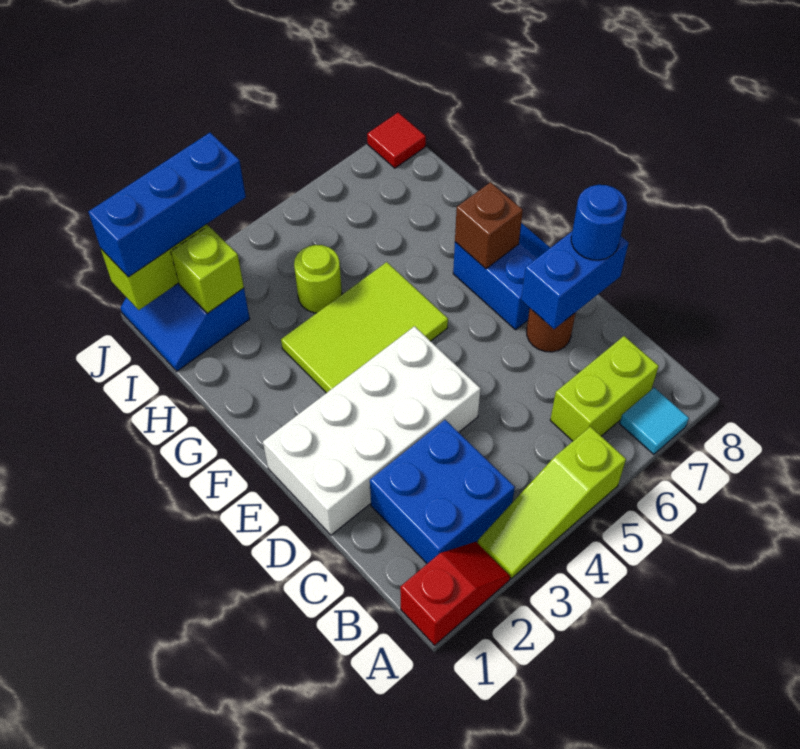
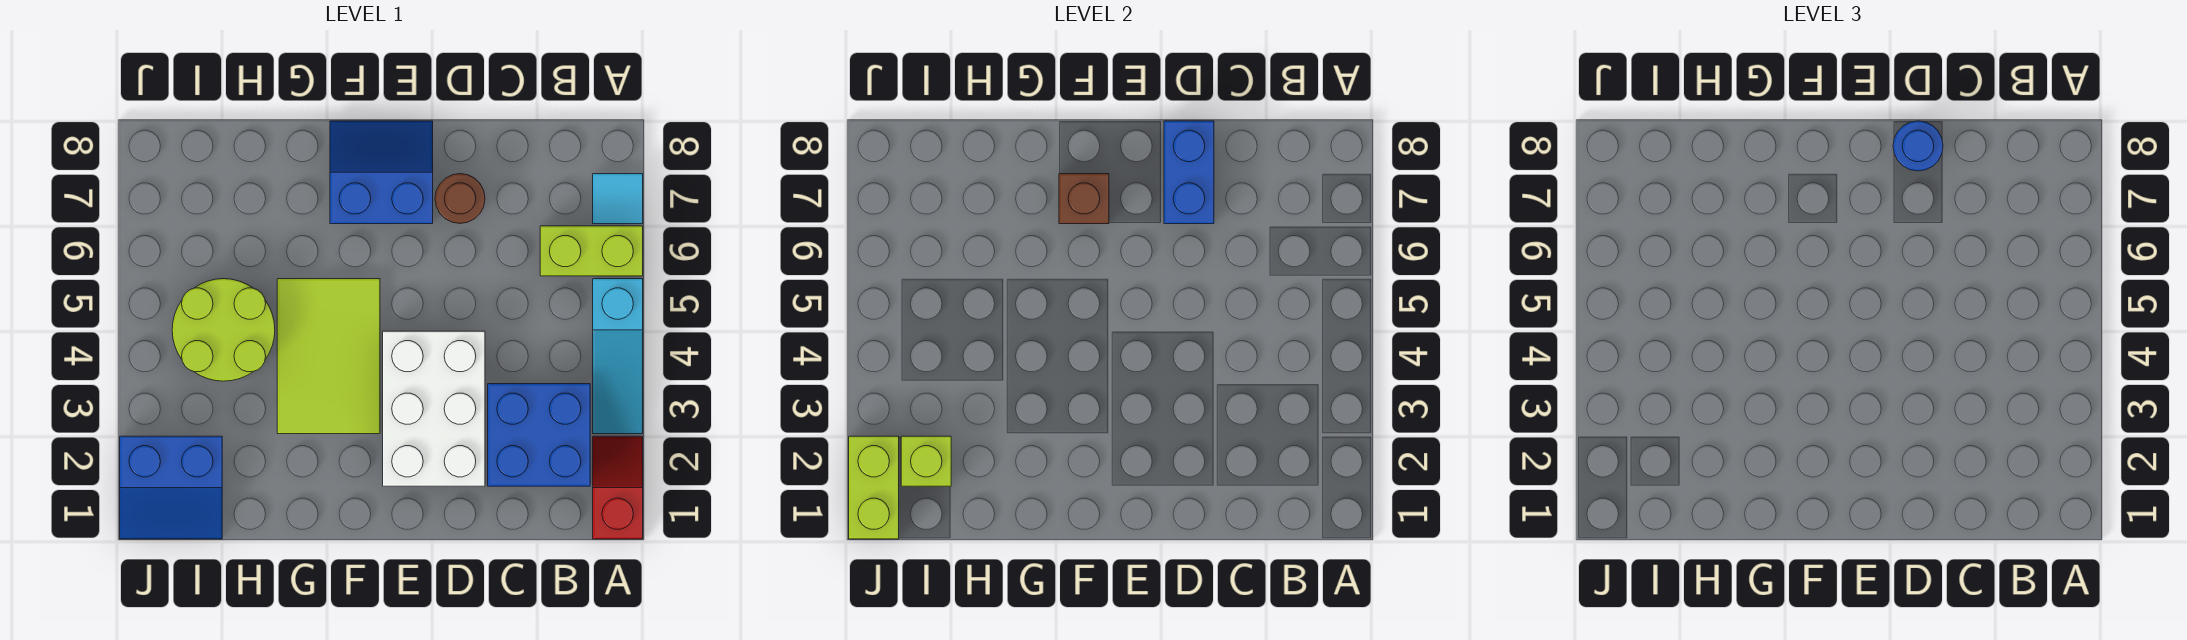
lime slope A3:A5 level 1 top 5 -> cyan slope A3:A5 level 1 top 5
lime brick B6:B7 level 1 -> lime brick A6:B6 level 1
white brick D1:E4 level 1 -> white brick D2:E4 level 1
lime round brick H4 level 1 -> lime round brick H4:I5 level 1
blue brick J1:J3 level 3 -> none
red tile J8 level 1 -> none

